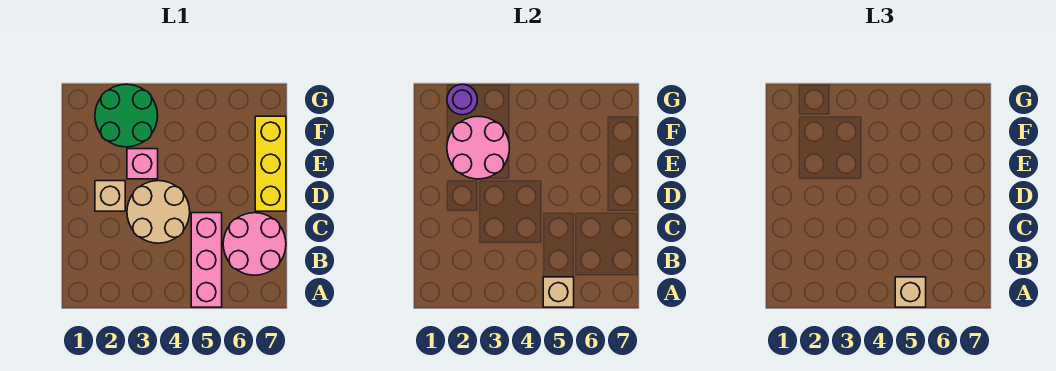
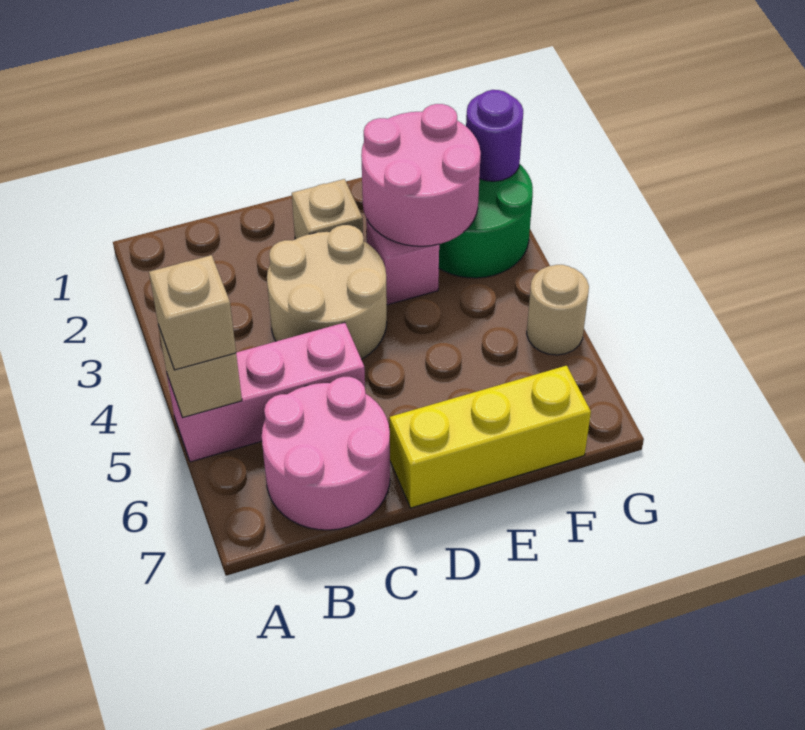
none -> tan round brick G5 level 1

